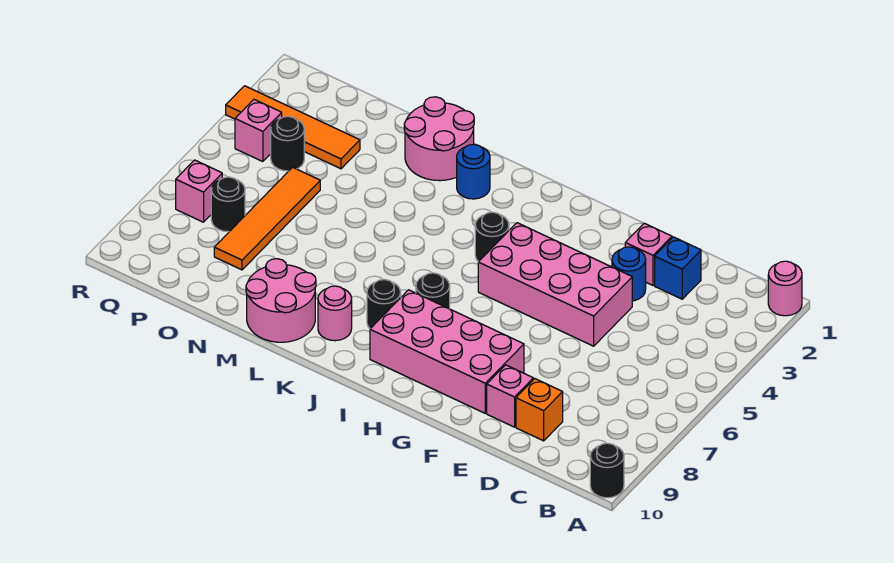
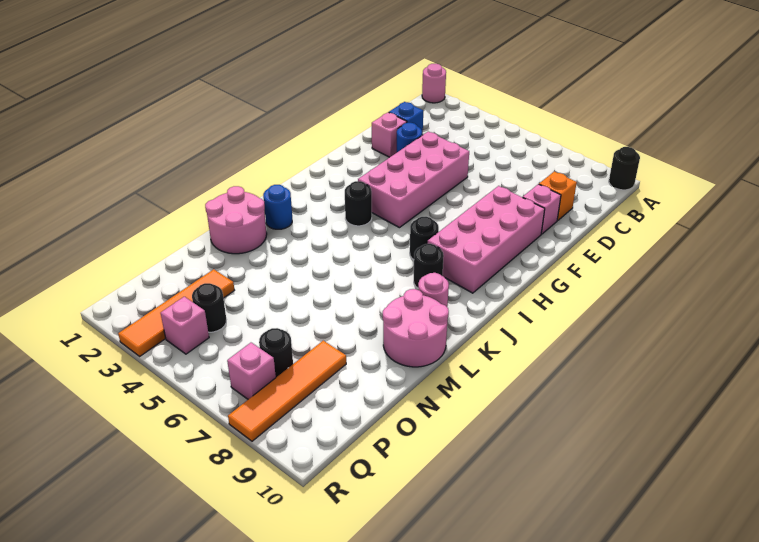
orange tile O5:O8 level 1 -> orange tile O8:R8 level 1

